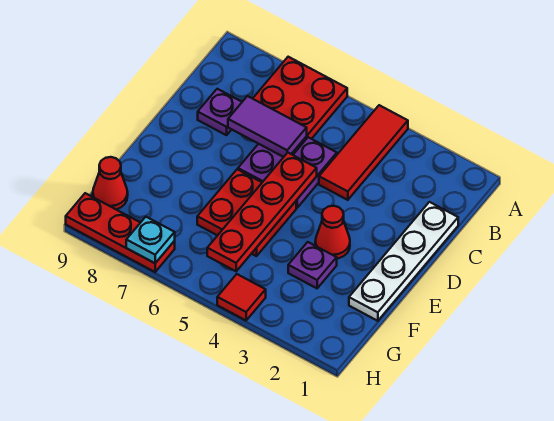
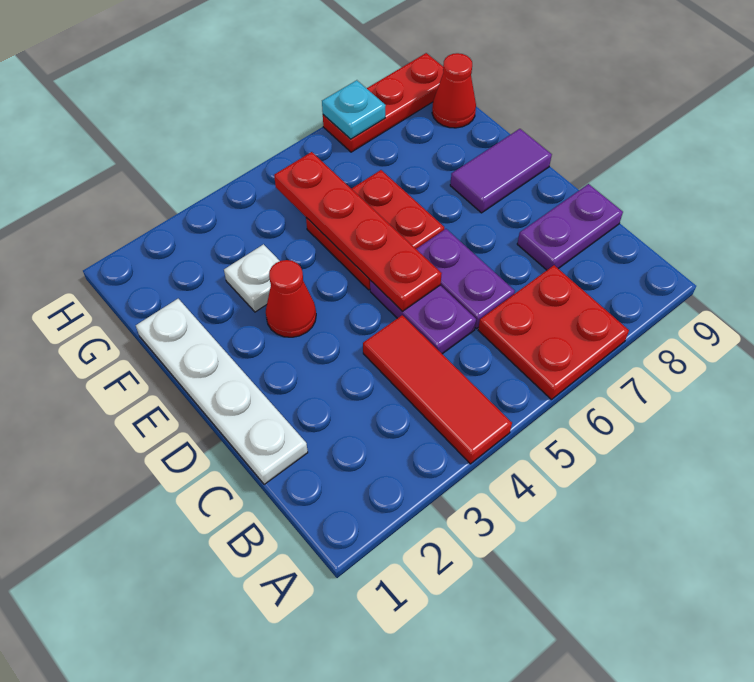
purple tile C6:C7 level 2 -> purple tile E8:E9 level 1
purple plate C8 level 1 -> purple plate C8:C9 level 1
purple plate F3 level 1 -> white plate F3 level 1
red tile H4 level 1 -> none

